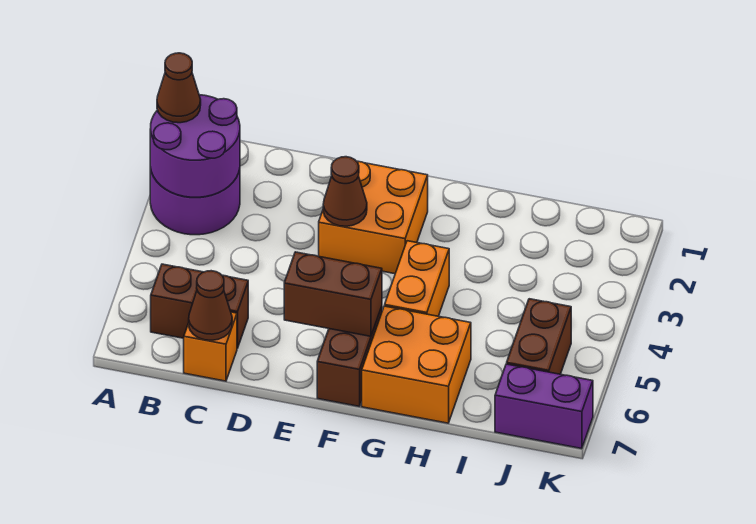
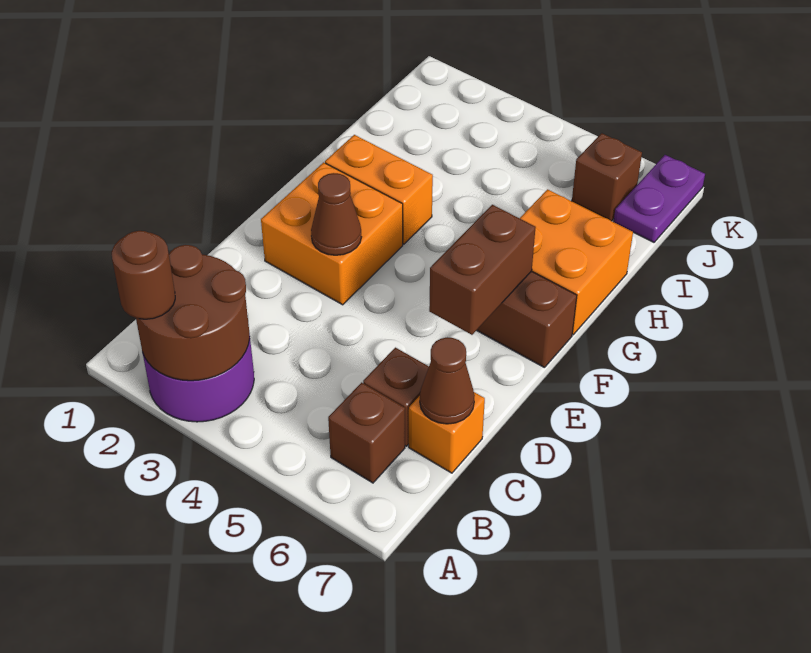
purple round brick A2:B3 level 2 -> brown round brick A2:B3 level 2
brown cone A2 level 3 -> brown round brick A2 level 3
orange brick G4:G5 level 1 -> orange brick G2:G3 level 1
brown brick J5:J6 level 1 -> brown brick J6 level 1
purple brick J7:K7 level 1 -> purple plate J7:K7 level 1

